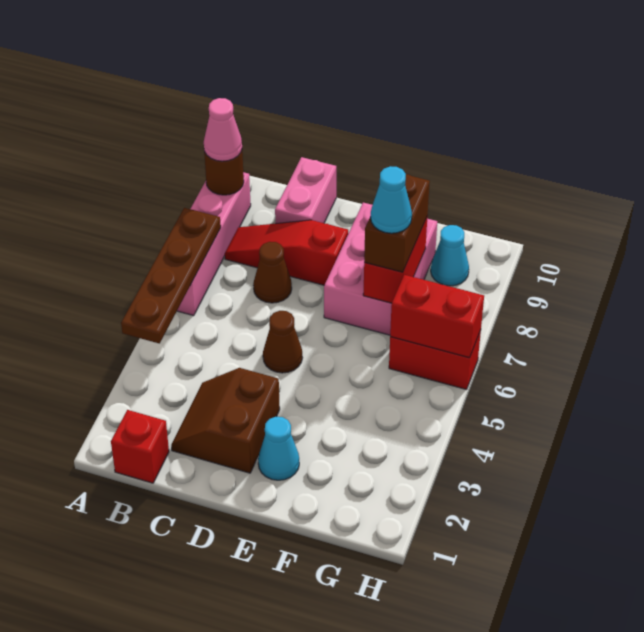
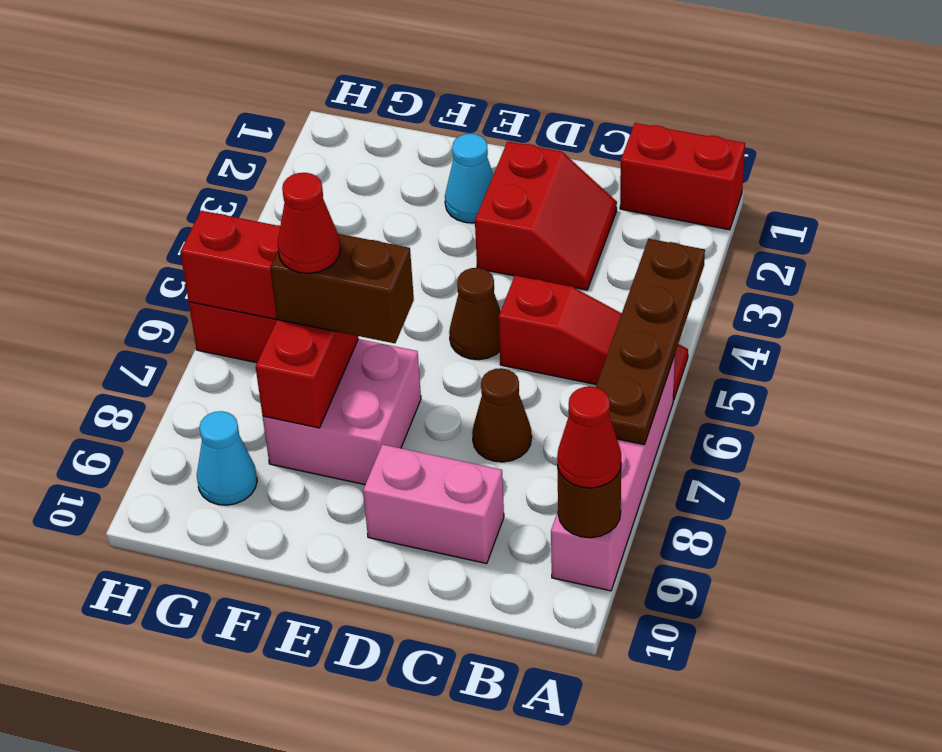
pink cone A9 level 3 -> red cone A9 level 3
red brick B1 level 1 -> red brick A1:B1 level 1
red slope B8:D8 level 1 top D -> red slope A5:C5 level 1 top C
brown slope C2:D3 level 1 top D -> red slope C2:D3 level 1 top D
pink brick C9:C10 level 1 -> pink brick C9:D9 level 1
pink brick E7:F9 level 1 -> pink brick E7:F8 level 1
brown brick F7:F8 level 3 -> brown brick E7:F7 level 3
cyan cone F7 level 4 -> red cone F7 level 4

